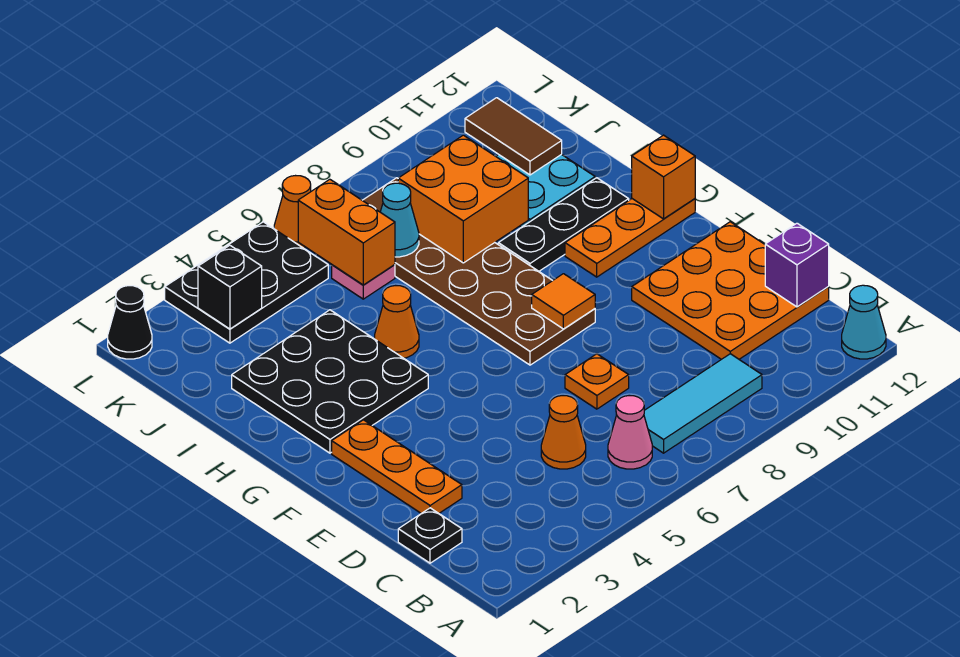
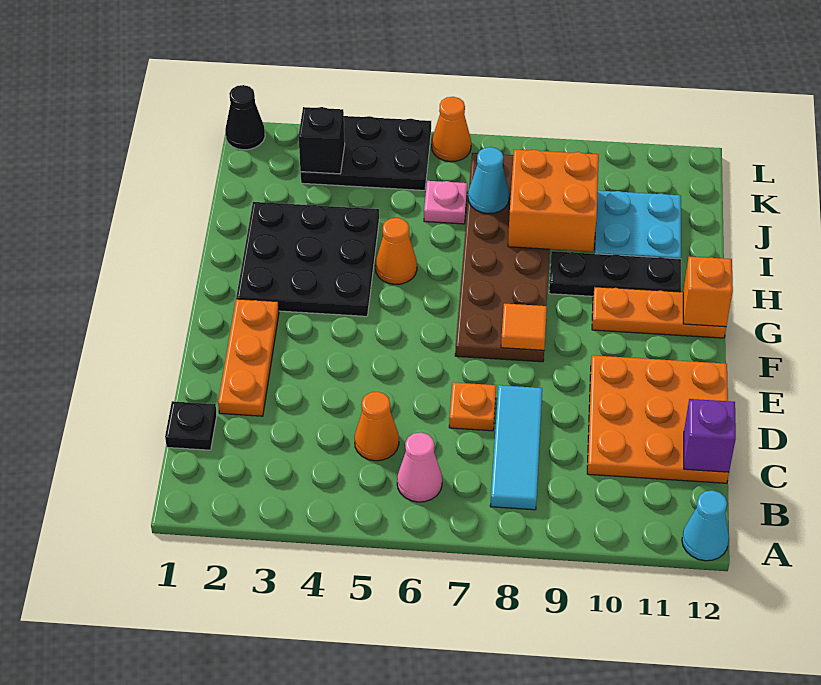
cyan tile B7:B9 level 1 -> cyan tile B8:D8 level 1
orange brick J6:K6 level 2 -> none
brown tile J11:K11 level 2 -> none

